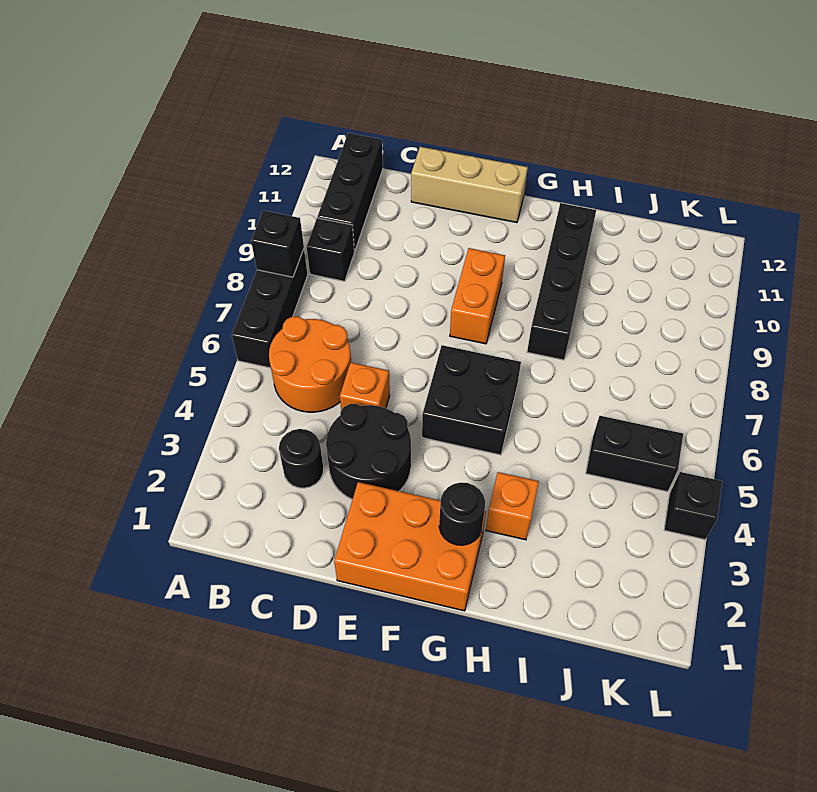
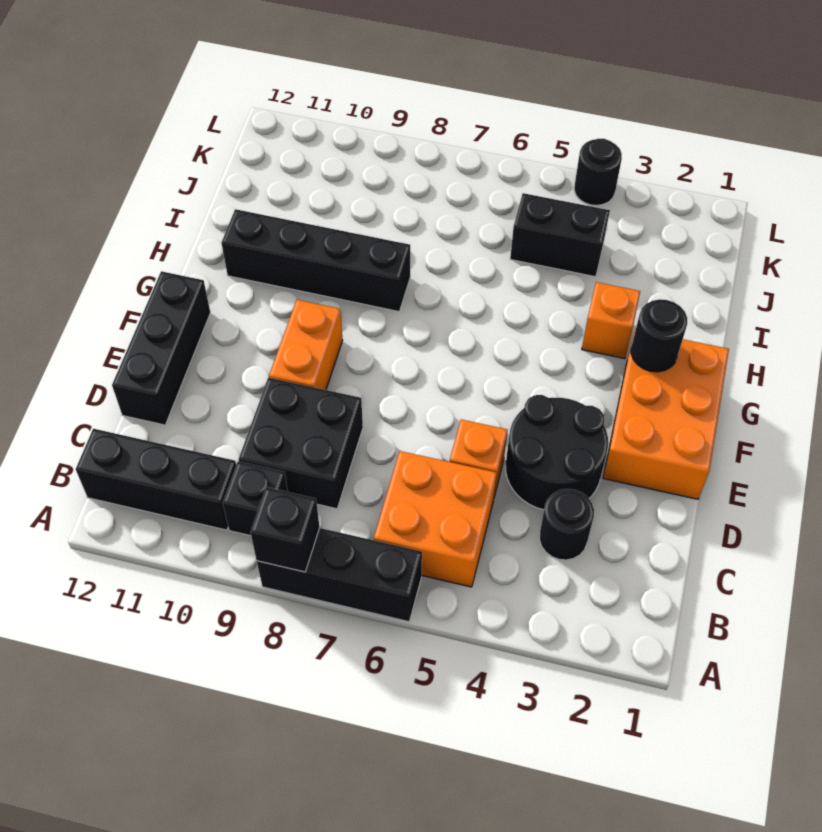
orange round brick B5:C6 level 1 -> orange brick B5:C6 level 1
tan brick D12:F12 level 1 -> black brick D12:F12 level 1
black brick F5:G6 level 1 -> black brick C8:D9 level 1
orange brick F8:F9 level 1 -> orange brick E9:F9 level 1
black brick J5:K5 level 1 -> black brick J4:J5 level 1
black brick L4 level 1 -> black round brick L4 level 1

